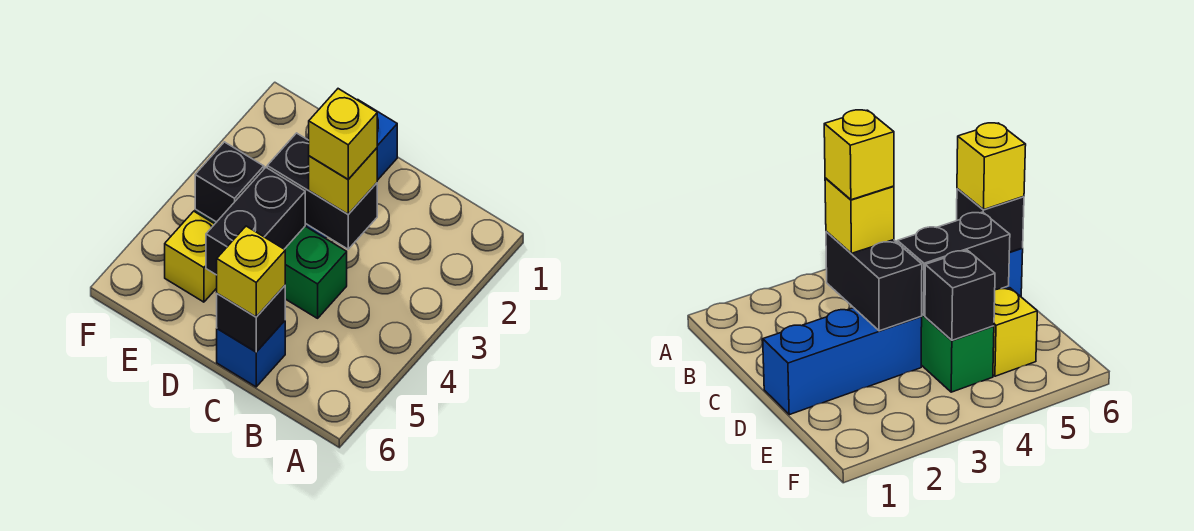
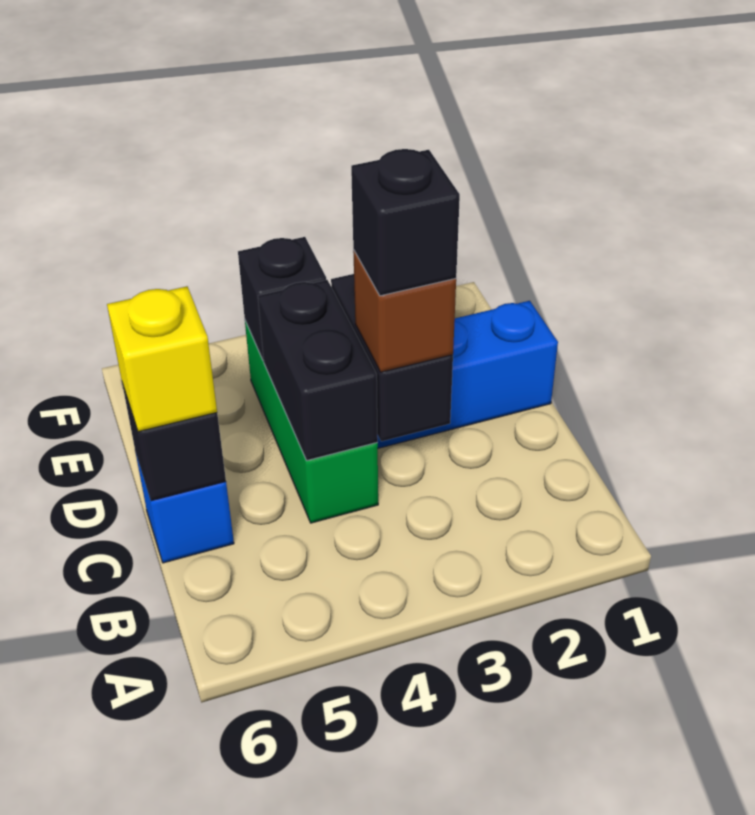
yellow brick C3 level 3 -> brown brick C3 level 3
yellow brick C3 level 4 -> black brick C3 level 4
black brick D4:D5 level 2 -> black brick C4:D4 level 2
yellow brick E5 level 1 -> none

